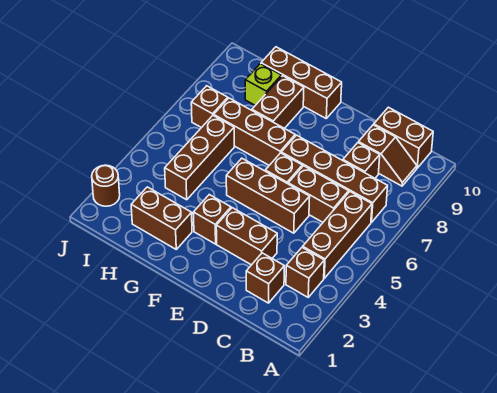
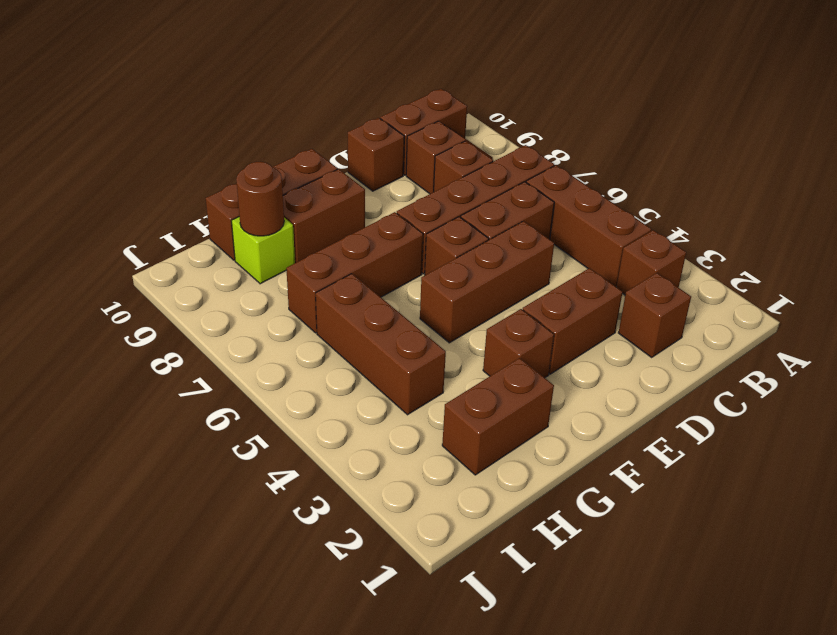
brown brick G8:G9 level 1 -> brown brick F9:G9 level 1
brown brick I7 level 1 -> brown brick D10 level 1
brown round brick J2 level 1 -> brown round brick H9 level 2

